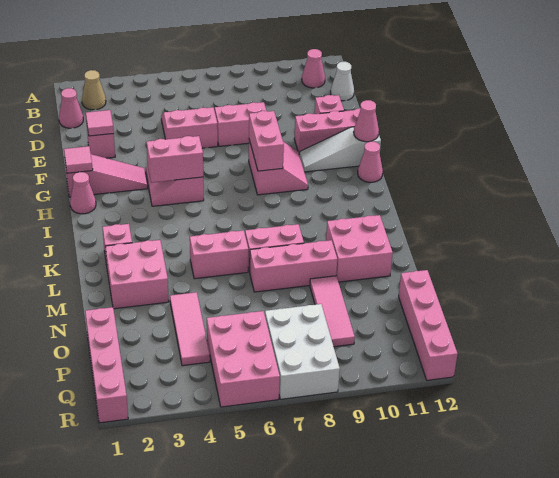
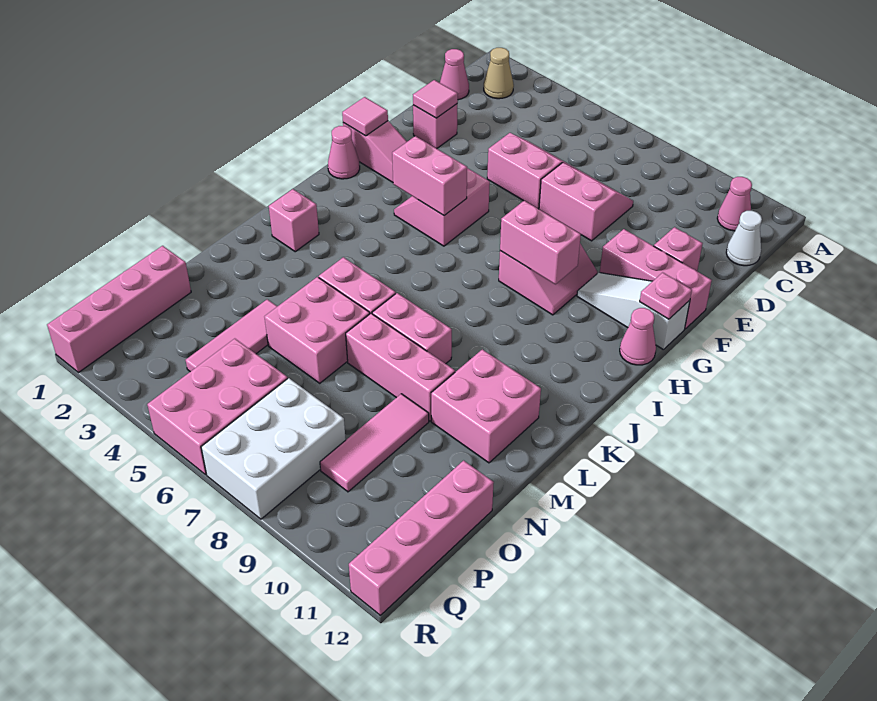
pink brick G8:H8 level 2 -> pink brick H8:H9 level 2
pink cone G12 level 2 -> pink plate G12 level 2
pink brick L2:M3 level 1 -> pink brick M5:N6 level 1

